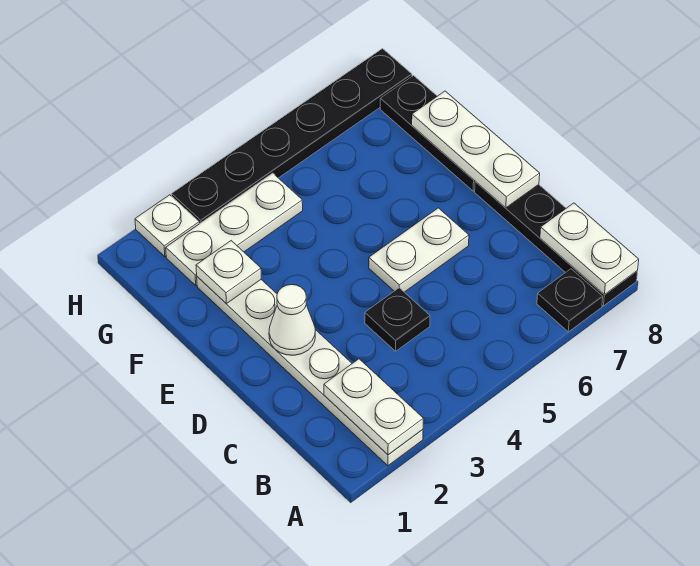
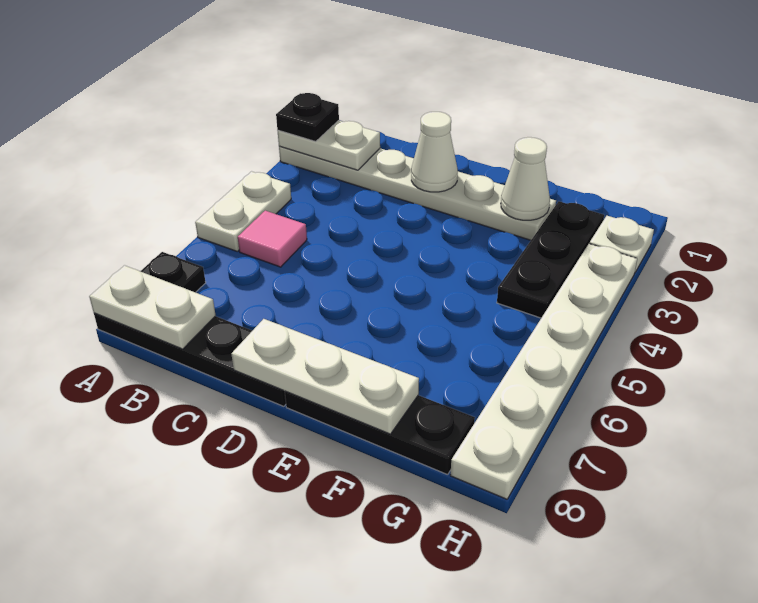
none -> pink tile B5 level 1
black plate C4 level 1 -> black plate A2 level 3
white plate D5:D6 level 1 -> white plate A4:A5 level 1
white plate F2 level 2 -> white cone F2 level 2
white plate G2:G4 level 1 -> black plate G2:G4 level 1
black plate H3:H8 level 1 -> white plate H3:H8 level 1

